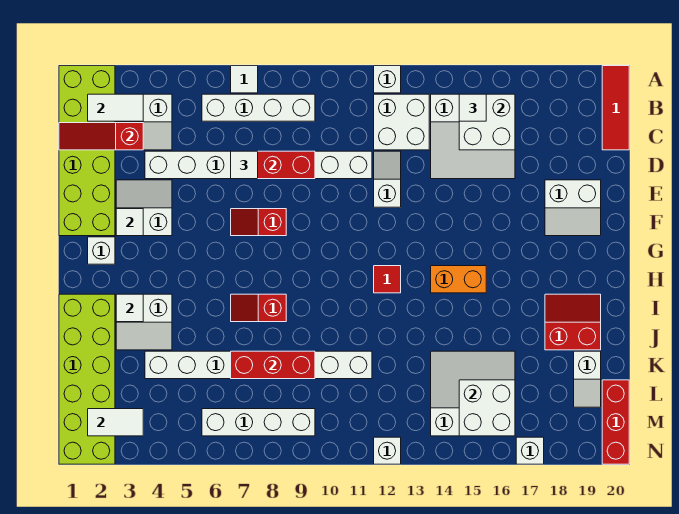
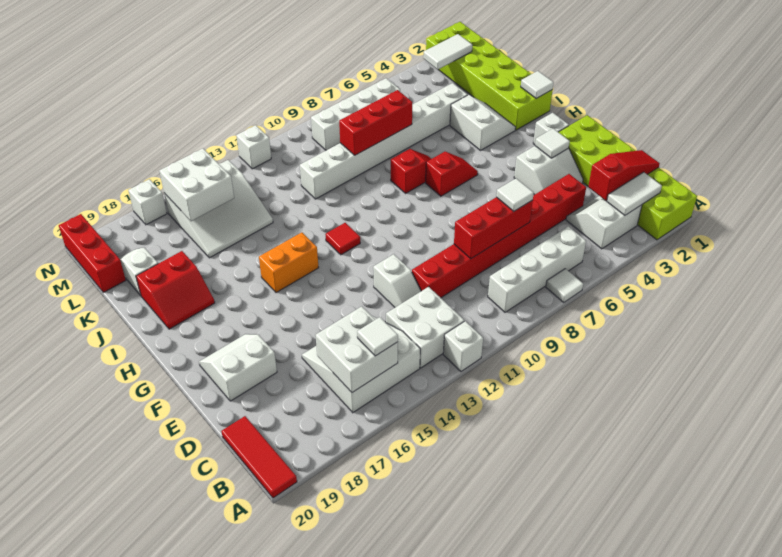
white brick D4:D11 level 1 -> red brick D4:D11 level 1
red slope F7:F8 level 1 top 8 -> red slope H6:H7 level 1 top 7
white slope I3:J4 level 1 top I -> white slope I3:J4 level 1 top 4
white tile I3 level 2 -> white tile I1 level 2

